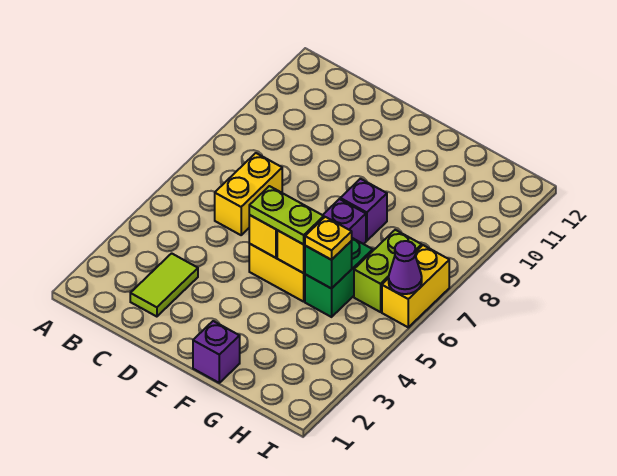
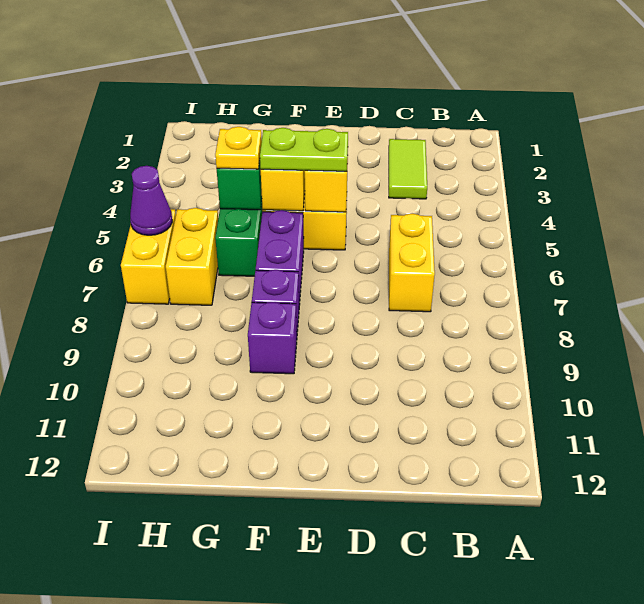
purple brick F1 level 1 -> purple brick F9 level 1
lime brick H6:H7 level 1 -> yellow brick H6:H7 level 1

